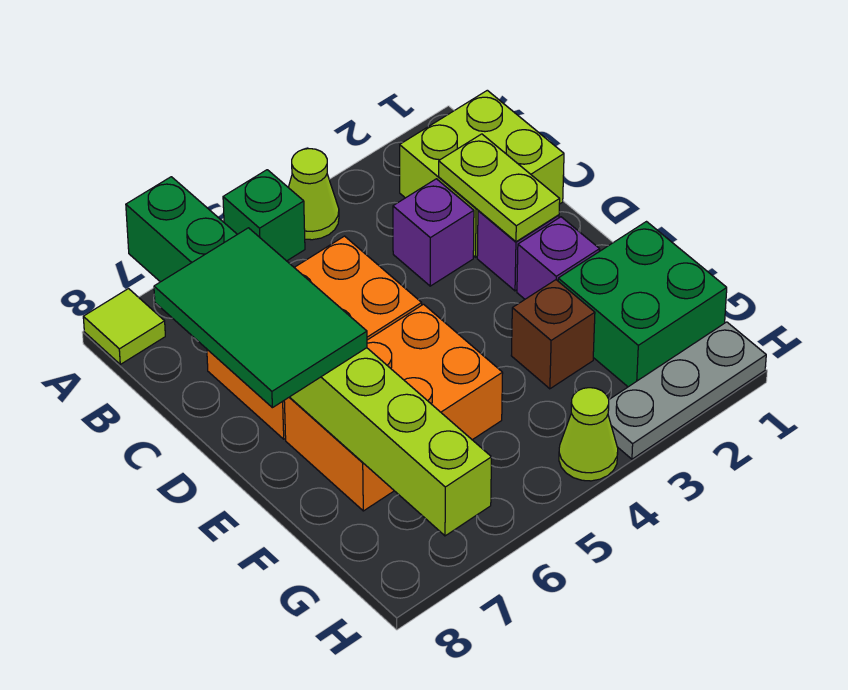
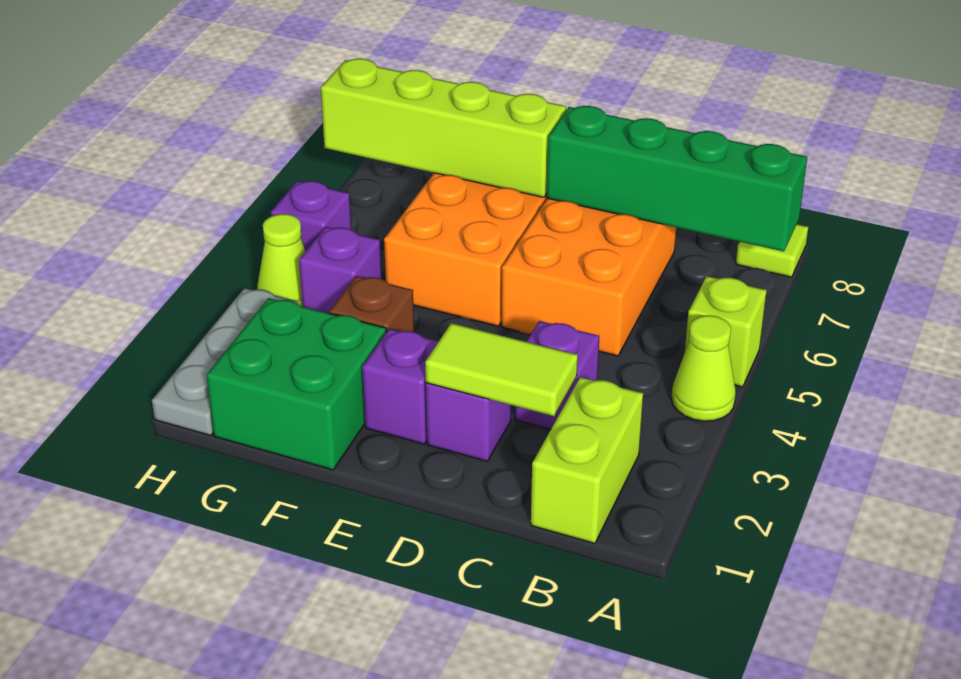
green brick A5 level 1 -> lime brick A5 level 1
lime brick B1:C2 level 1 -> lime brick B1:B2 level 1
lime plate C2:D2 level 2 -> lime tile C2:D2 level 2
green tile C7:E8 level 3 -> none
none -> purple brick G4 level 1
none -> purple brick H5 level 1

